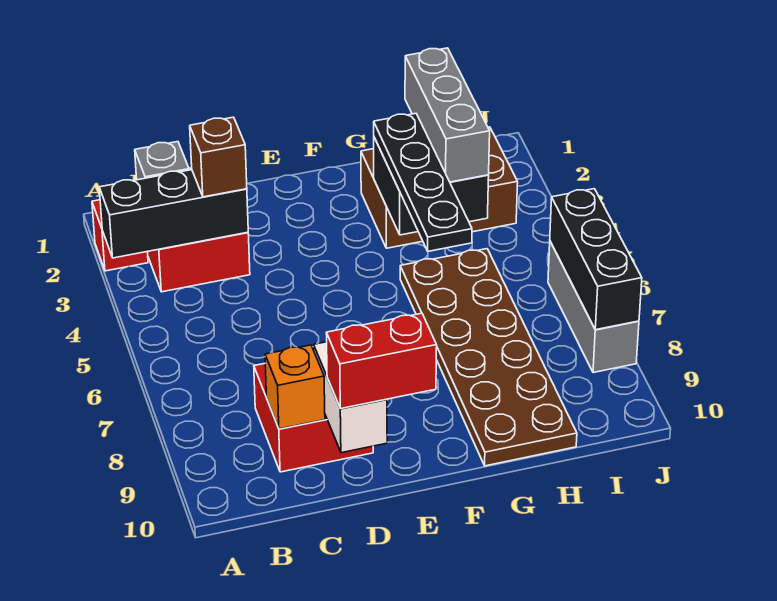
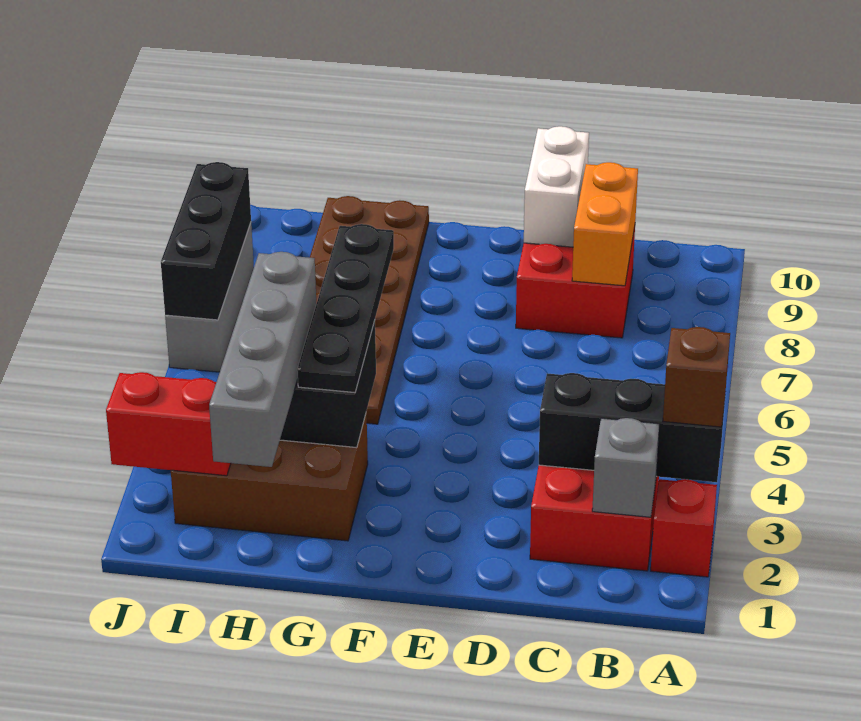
brown brick C3 level 3 -> brown brick A3 level 3
orange brick C9 level 2 -> orange brick C8:C9 level 2
red brick D10:E10 level 3 -> red brick I2:J2 level 2
grey brick H2:H4 level 3 -> grey brick H1:H4 level 3

